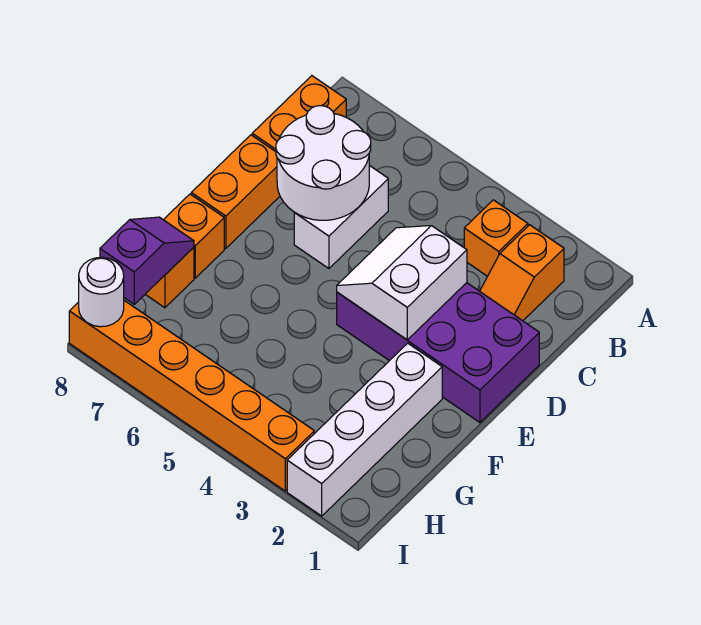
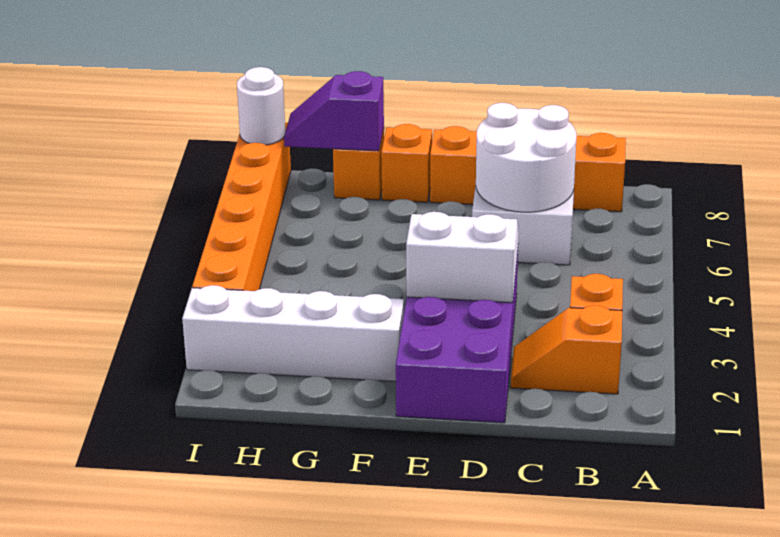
purple slope G8:H8 level 2 top H -> purple slope G8:H8 level 2 top G

